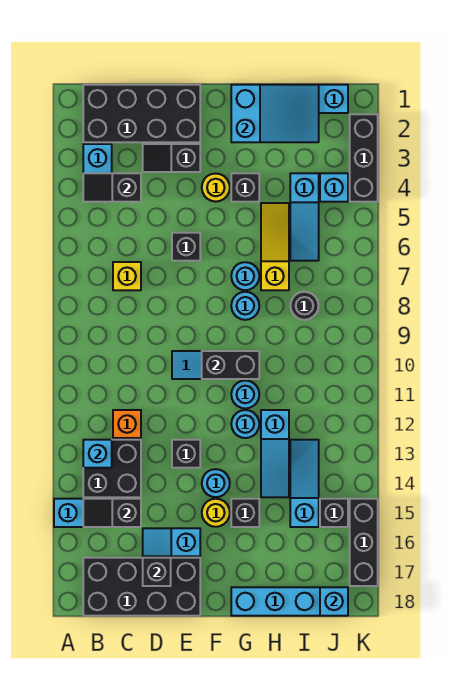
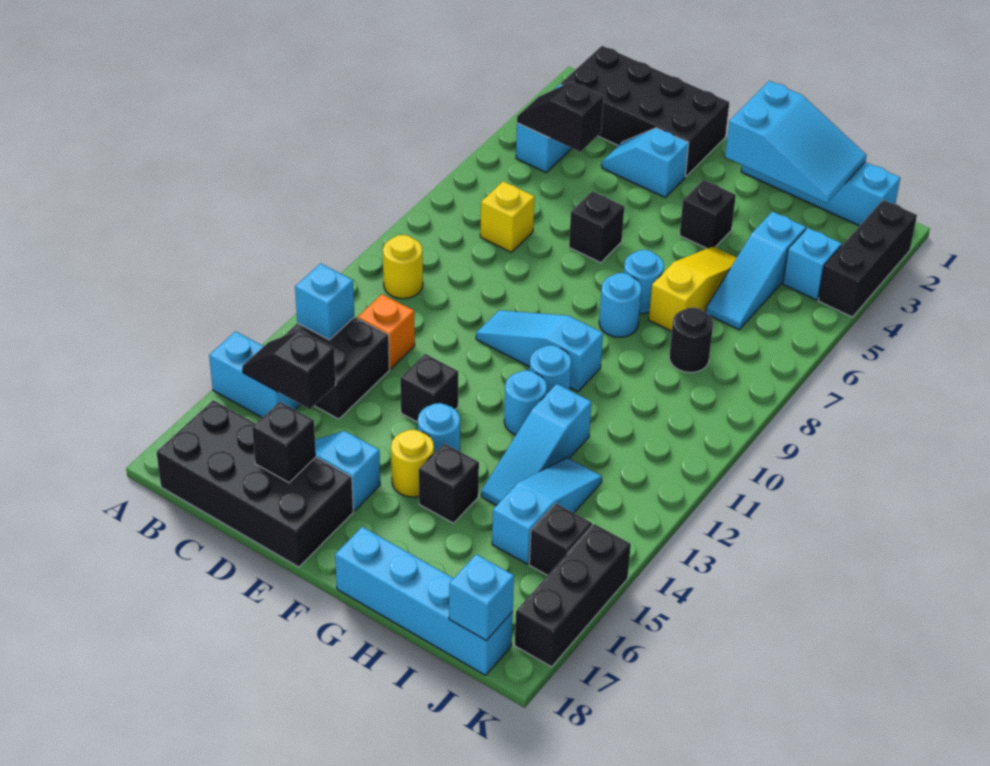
black slope D3:E3 level 1 top E -> cyan slope D3:E3 level 1 top E
yellow round brick F4 level 1 -> yellow round brick B10 level 1
black brick F10:G10 level 2 -> none

